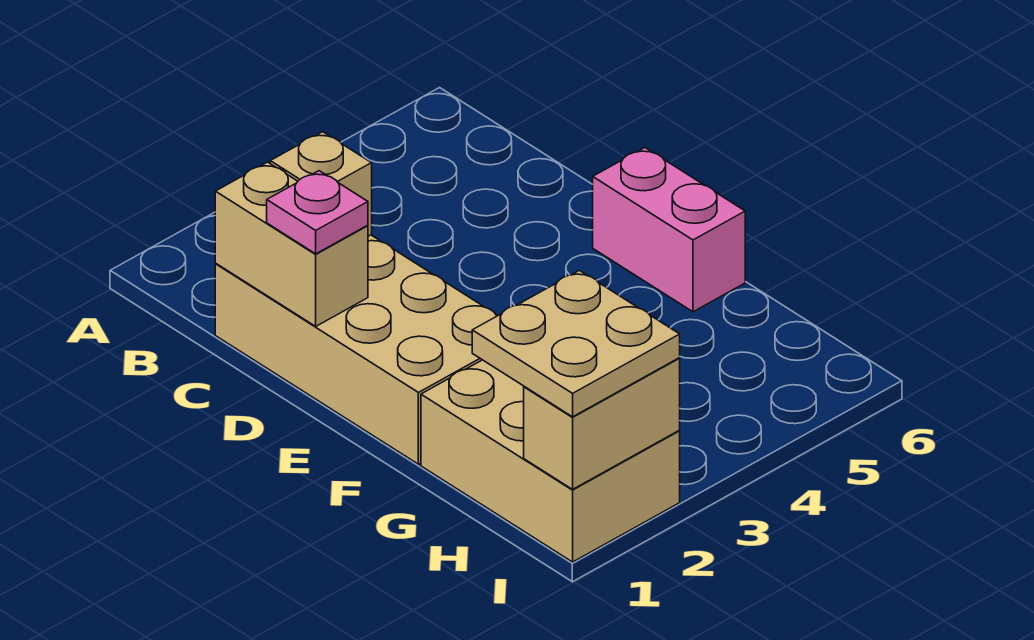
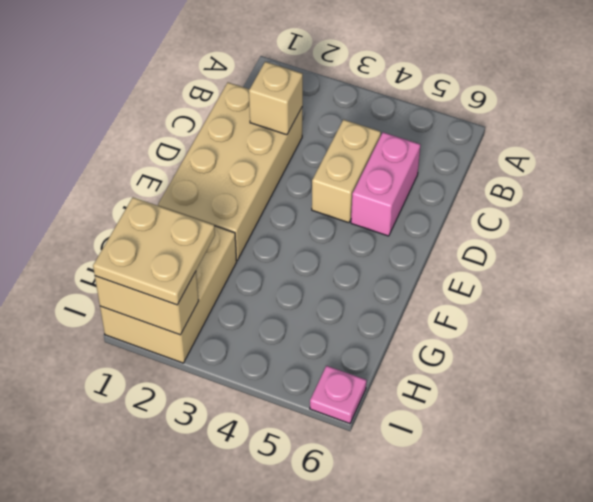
tan brick C1:D1 level 2 -> tan brick C4:D4 level 1
pink plate D1 level 3 -> pink plate I6 level 1
pink brick E6:F6 level 1 -> pink brick C5:D5 level 1

